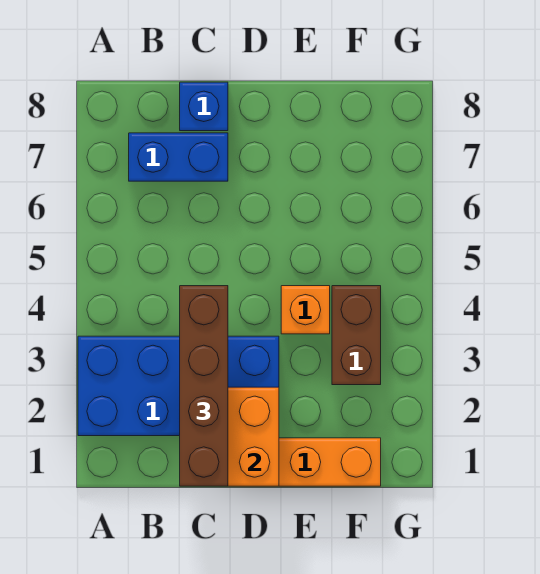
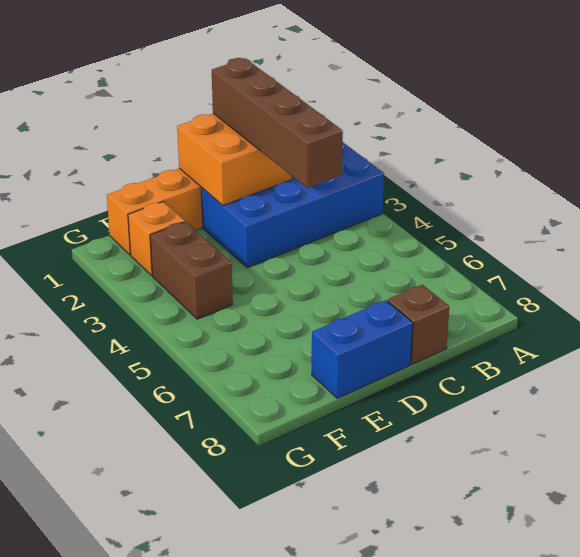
blue brick B7:C7 level 1 -> blue brick D8:E8 level 1
blue brick C8 level 1 -> brown brick C8 level 1
orange brick E4 level 1 -> orange brick F2 level 1

